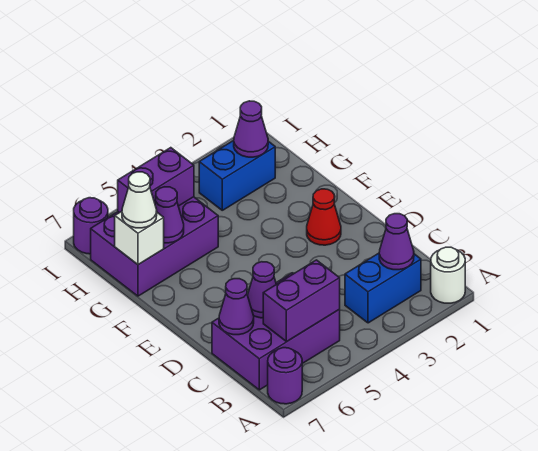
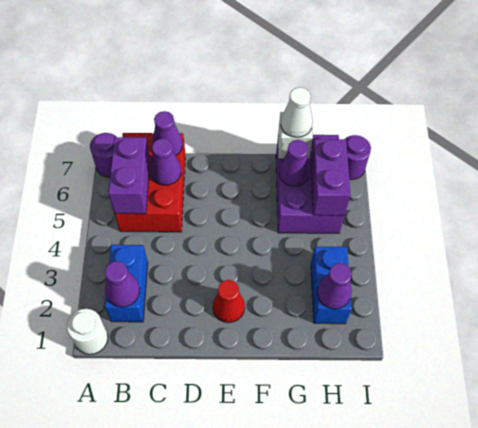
purple brick B5:C7 level 1 -> red brick B5:C7 level 1

